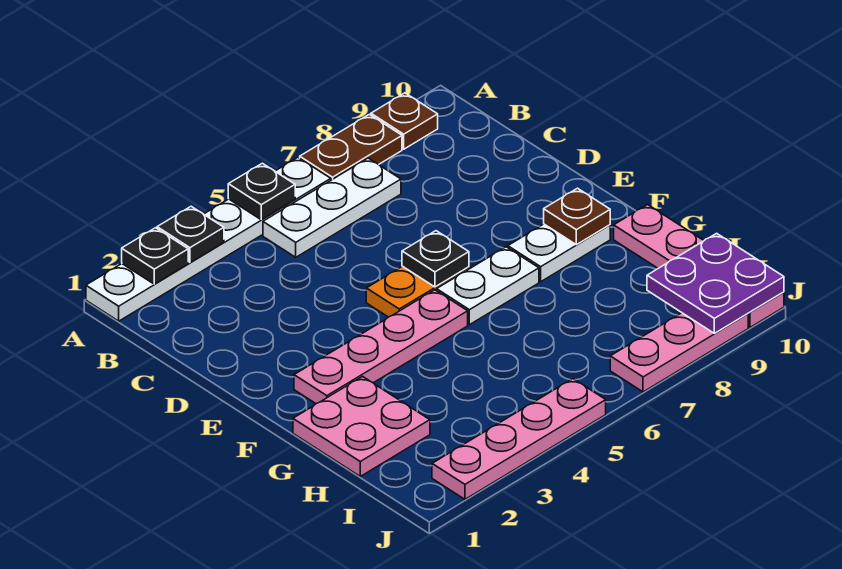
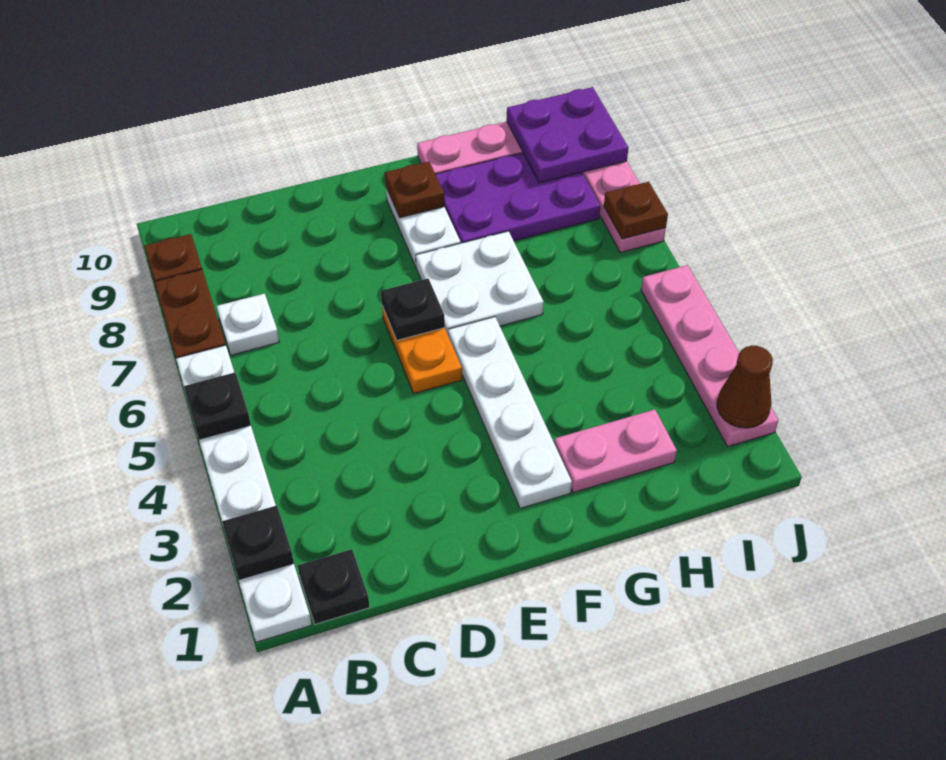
black plate A3 level 2 -> black plate B1 level 1
white plate B5:B7 level 1 -> white plate B7 level 1
pink plate F2:F5 level 1 -> white plate F2:F5 level 1
white plate F6:F7 level 1 -> white plate F6:G7 level 1
pink plate G1:H2 level 1 -> pink plate G2:H2 level 1
none -> purple plate G8:I9 level 1
none -> brown cone J2 level 2
none -> brown plate J7 level 2

